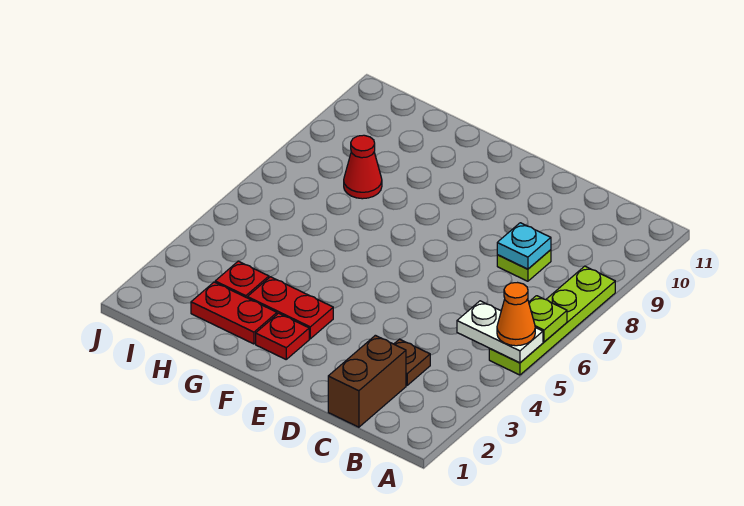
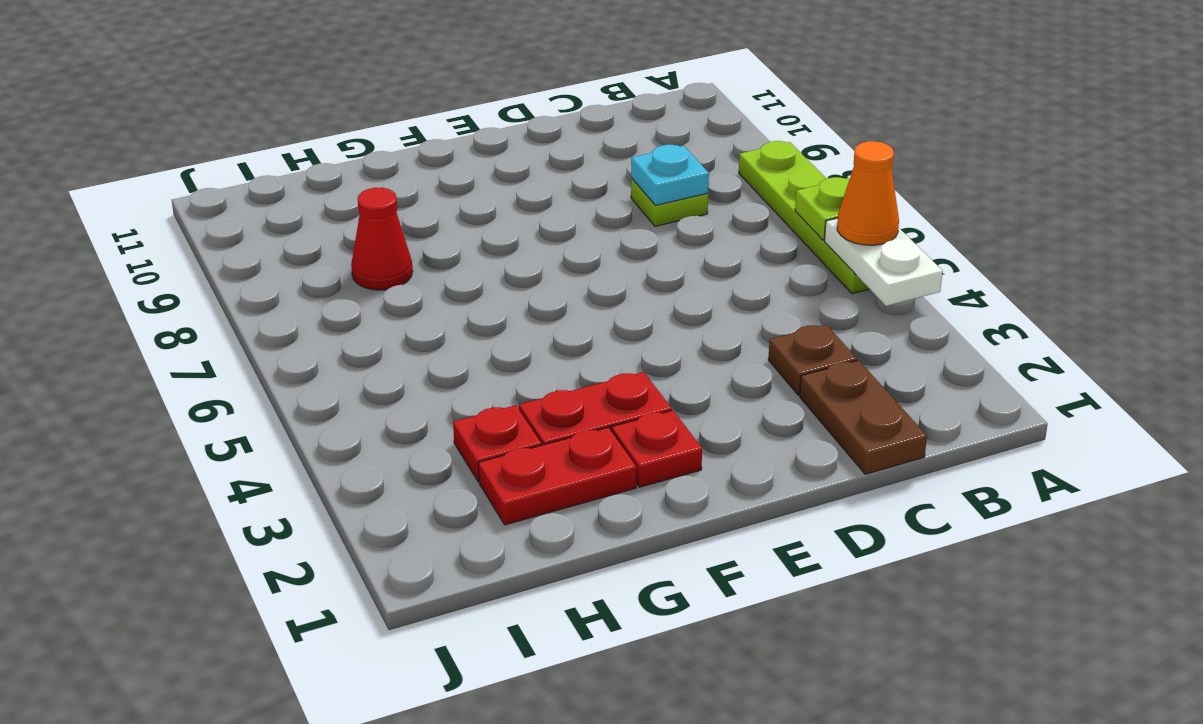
white plate A5:B5 level 2 -> white plate A4:A5 level 2
brown brick C1:C2 level 1 -> brown plate C1:C2 level 1

